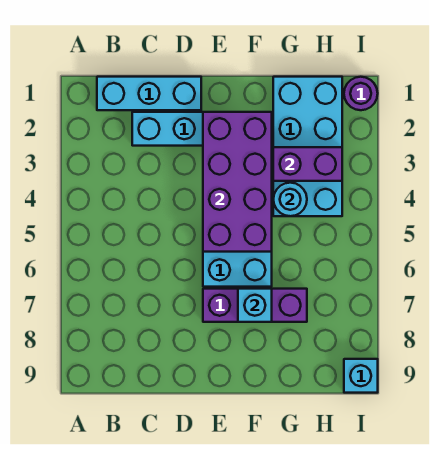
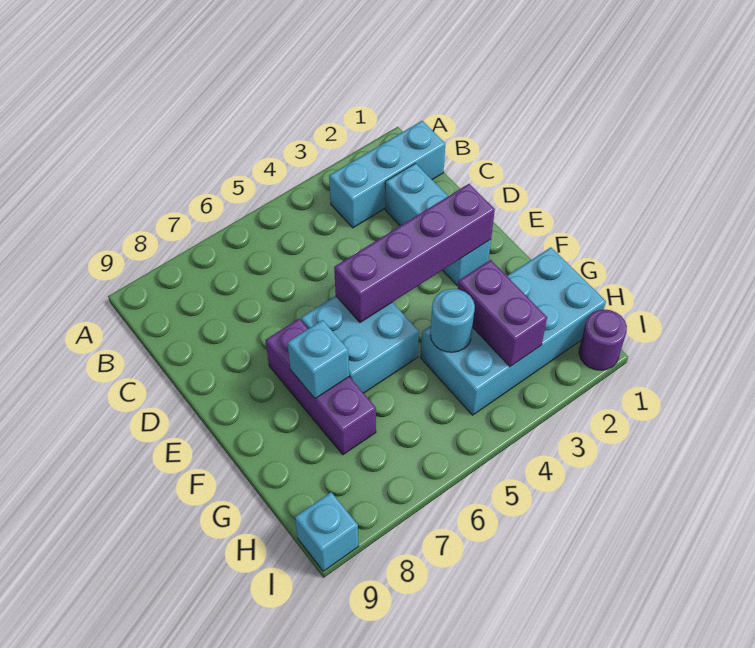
cyan brick B1:D1 level 1 -> cyan brick B1:B3 level 1
purple brick E2:F5 level 2 -> purple brick E2:E5 level 2

